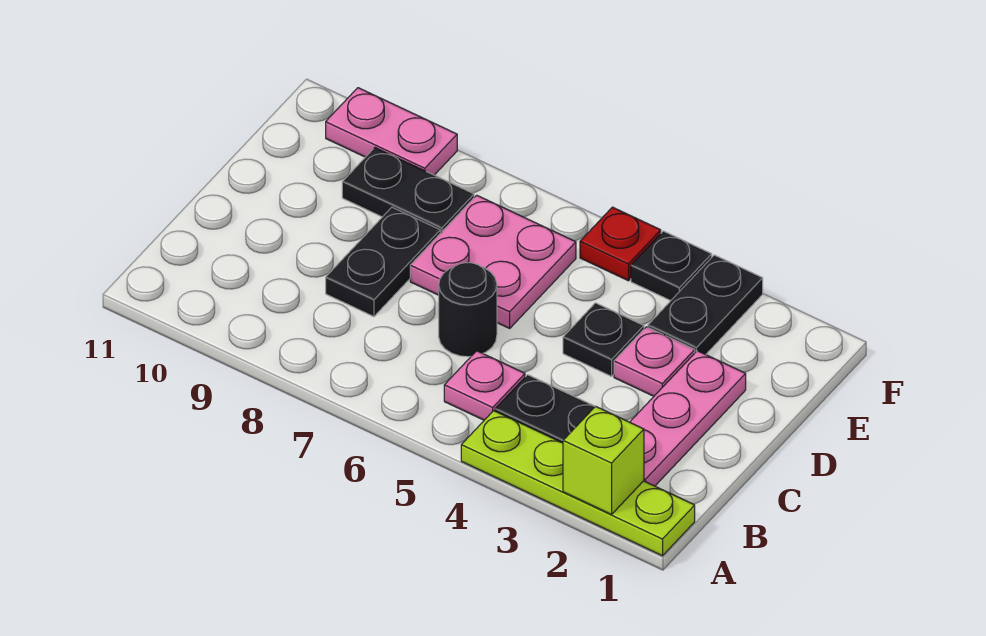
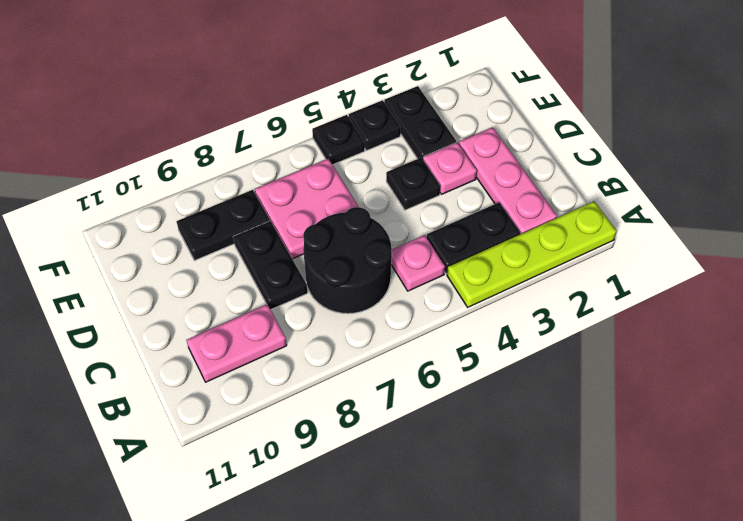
lime brick A2 level 2 -> none
black round brick C6 level 1 -> black round brick B6:C7 level 1
red plate F5 level 1 -> black plate F5 level 1
pink plate F9:F10 level 1 -> pink plate B9:B10 level 1

